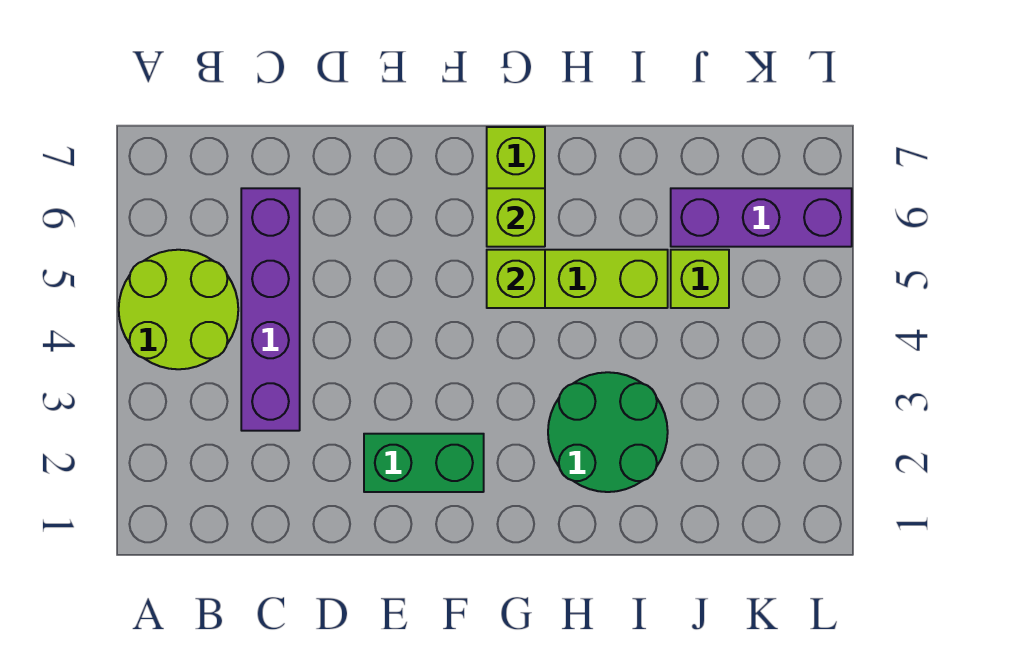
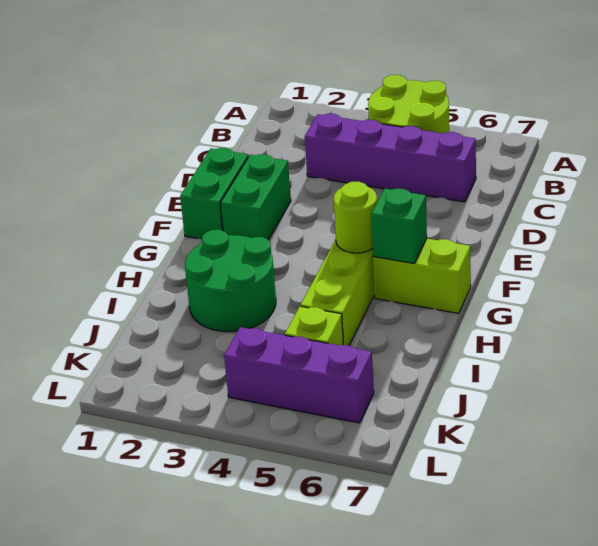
none -> green brick E1:F1 level 1
lime brick G5 level 2 -> lime round brick G5 level 2
lime brick G6 level 2 -> green brick G6 level 2
purple brick J6:L6 level 1 -> purple brick K4:K6 level 1

